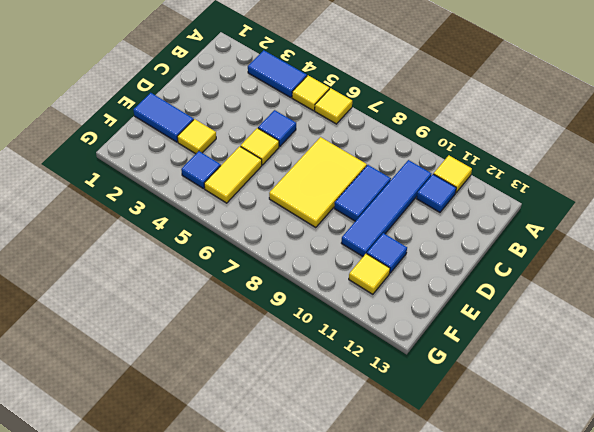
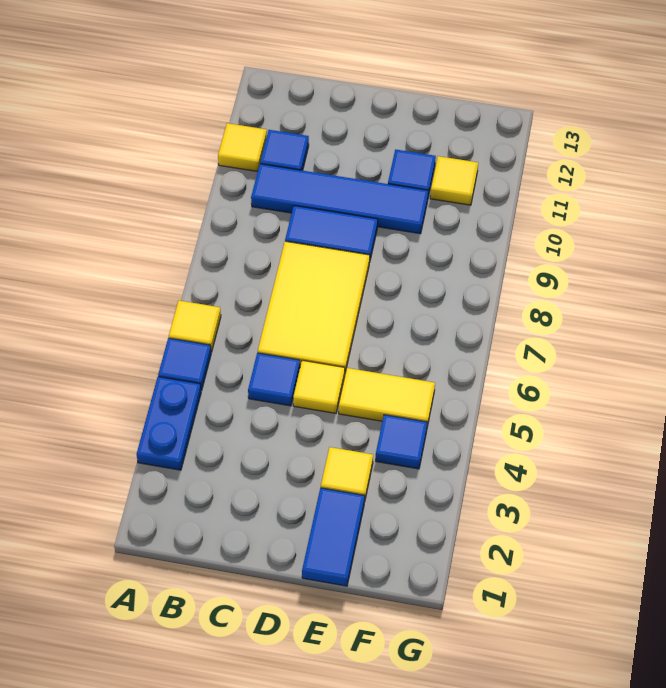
blue tile A3:A4 level 1 -> blue plate A3:A4 level 1
yellow tile A5 level 1 -> blue tile A5 level 1
yellow tile C7:E8 level 1 -> yellow tile C6:D8 level 1

